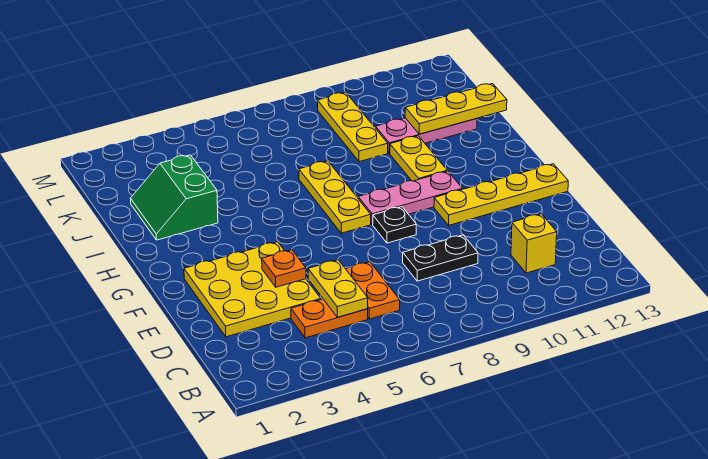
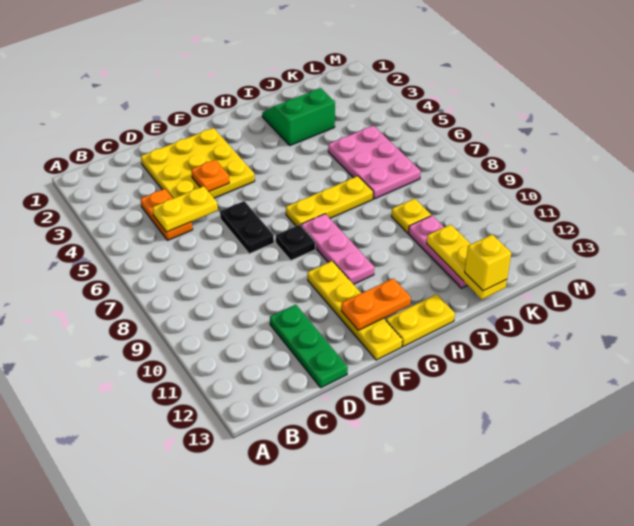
orange plate C6:D6 level 1 -> orange plate F12:G12 level 2
yellow brick C11 level 1 -> yellow brick J13 level 3
black plate D8:D9 level 1 -> black plate E6:E7 level 1
none -> green plate D11:D13 level 1
yellow plate H10:I10 level 1 -> yellow plate G13:H13 level 1
none -> pink plate J5:K7 level 1
yellow plate J9:L9 level 1 -> yellow plate J9 level 1

